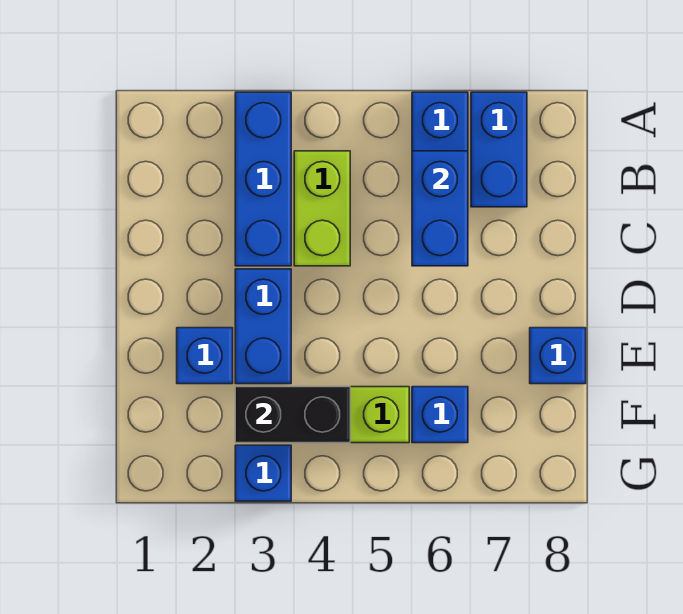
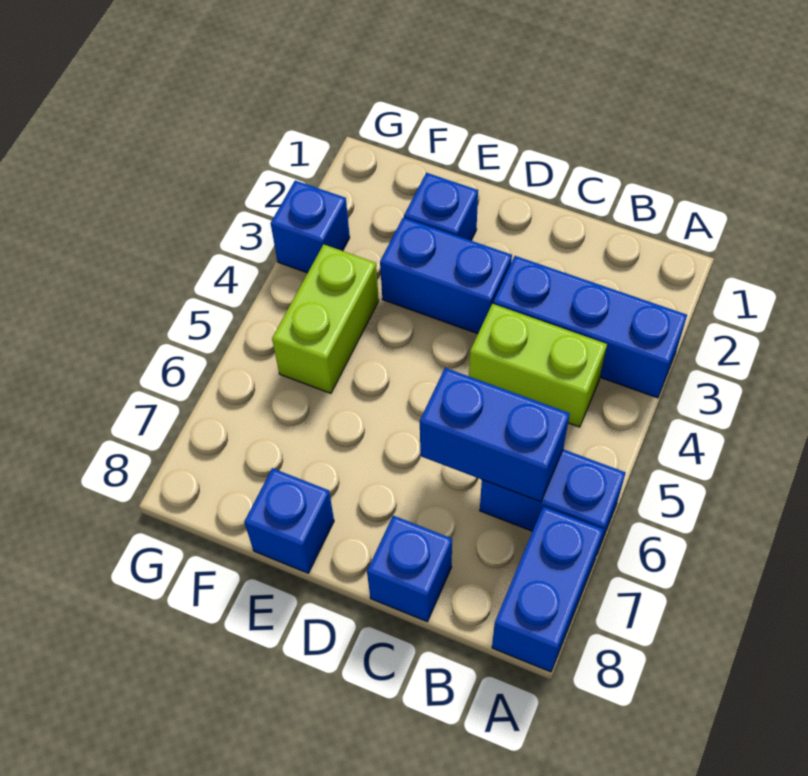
blue brick A7:B7 level 1 -> blue brick A7:A8 level 1
black brick F3:F4 level 2 -> none
blue brick F6 level 1 -> blue brick C8 level 1

